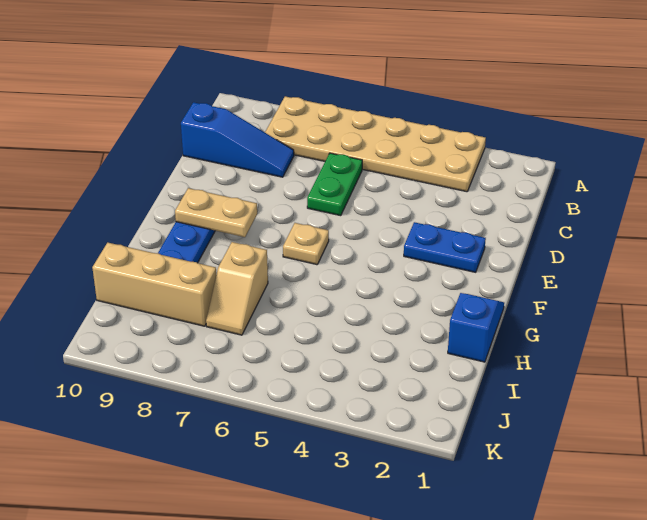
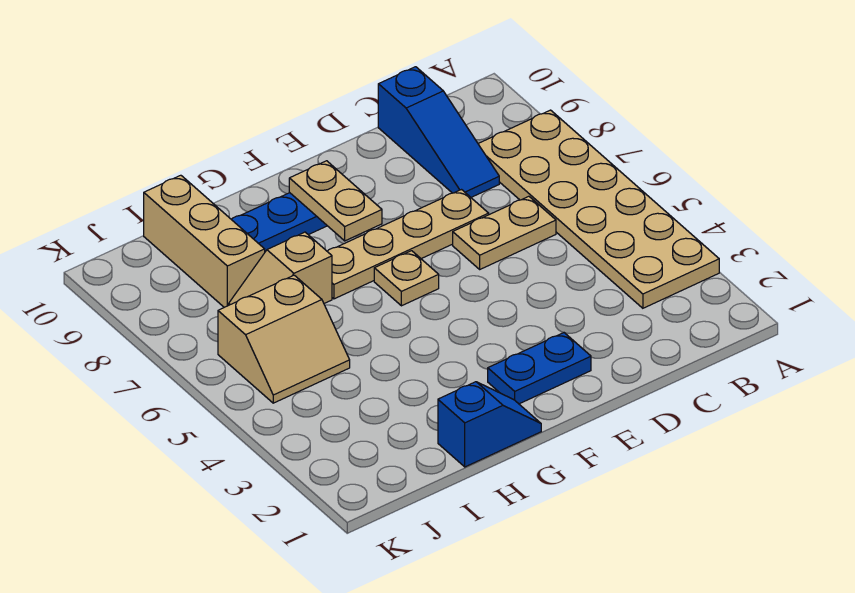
green plate C6:D6 level 1 -> tan plate C6:D6 level 1
none -> tan plate D7:G7 level 1
blue plate E2:E3 level 1 -> blue plate E2:F2 level 1
none -> tan slope I5:J6 level 1 top 6

